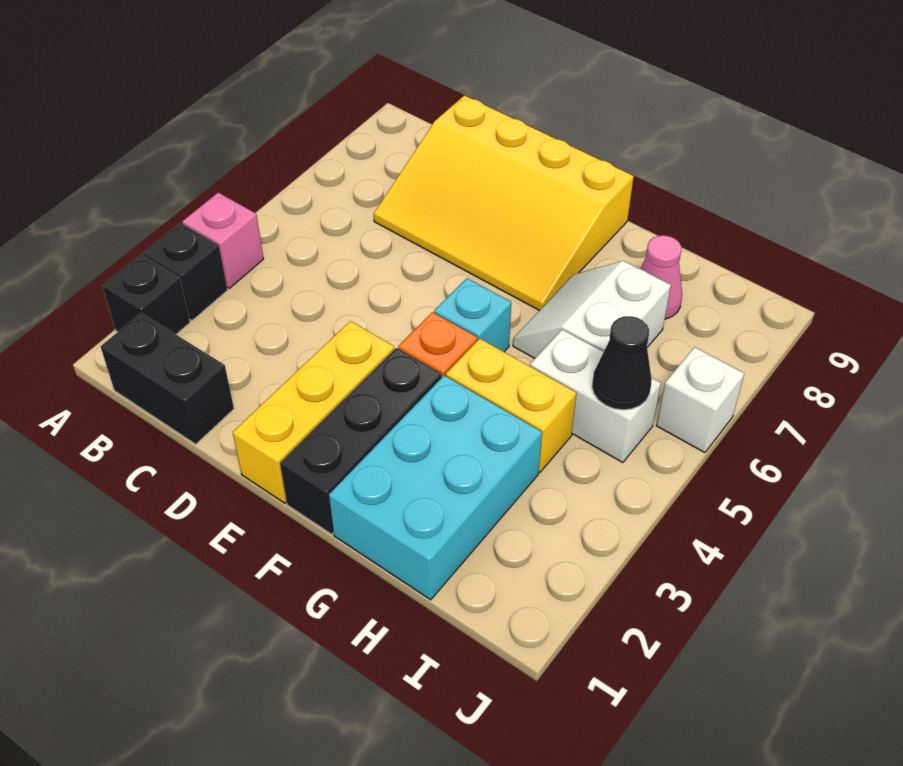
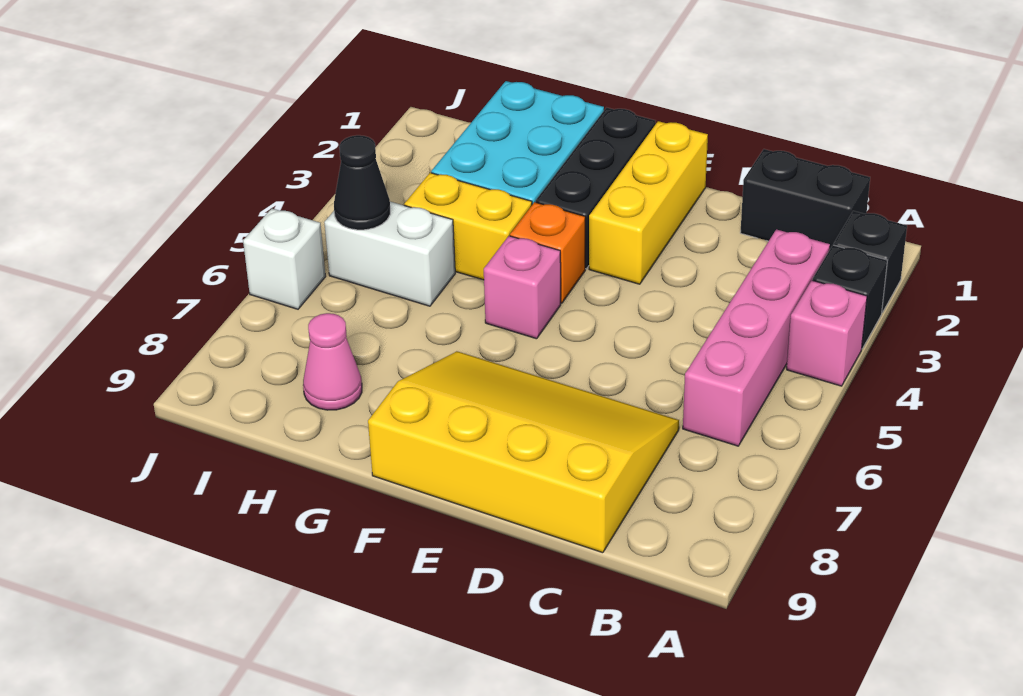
none -> pink brick B3:B6 level 1
cyan brick F5 level 1 -> pink brick F5 level 1
white slope G6:H7 level 1 top H -> none

